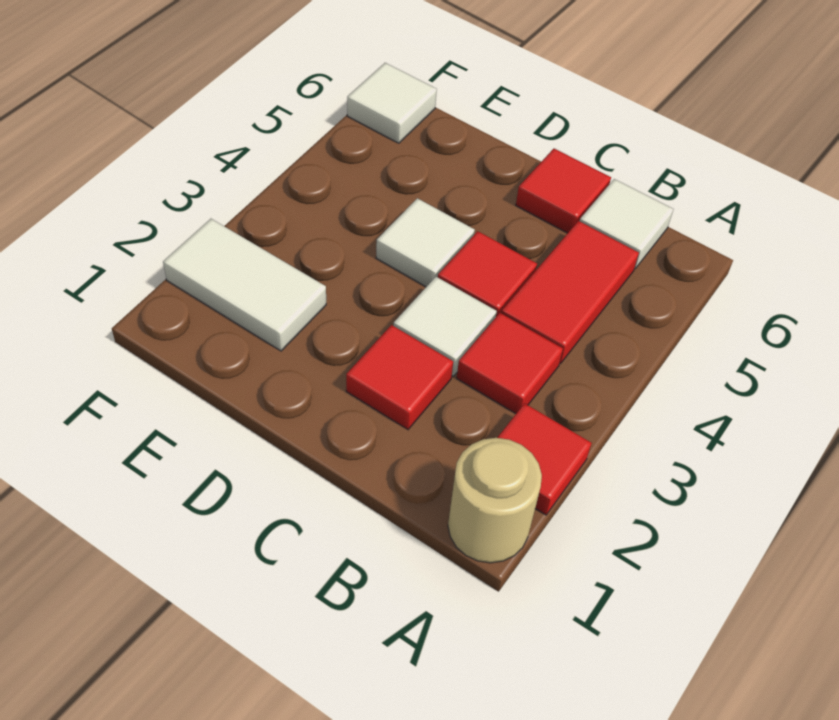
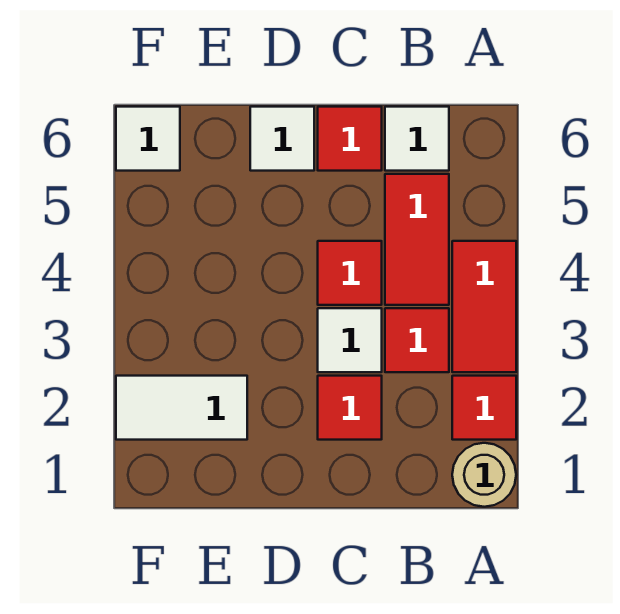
none -> red tile A3:A4 level 1
white tile D4 level 1 -> white tile D6 level 1

